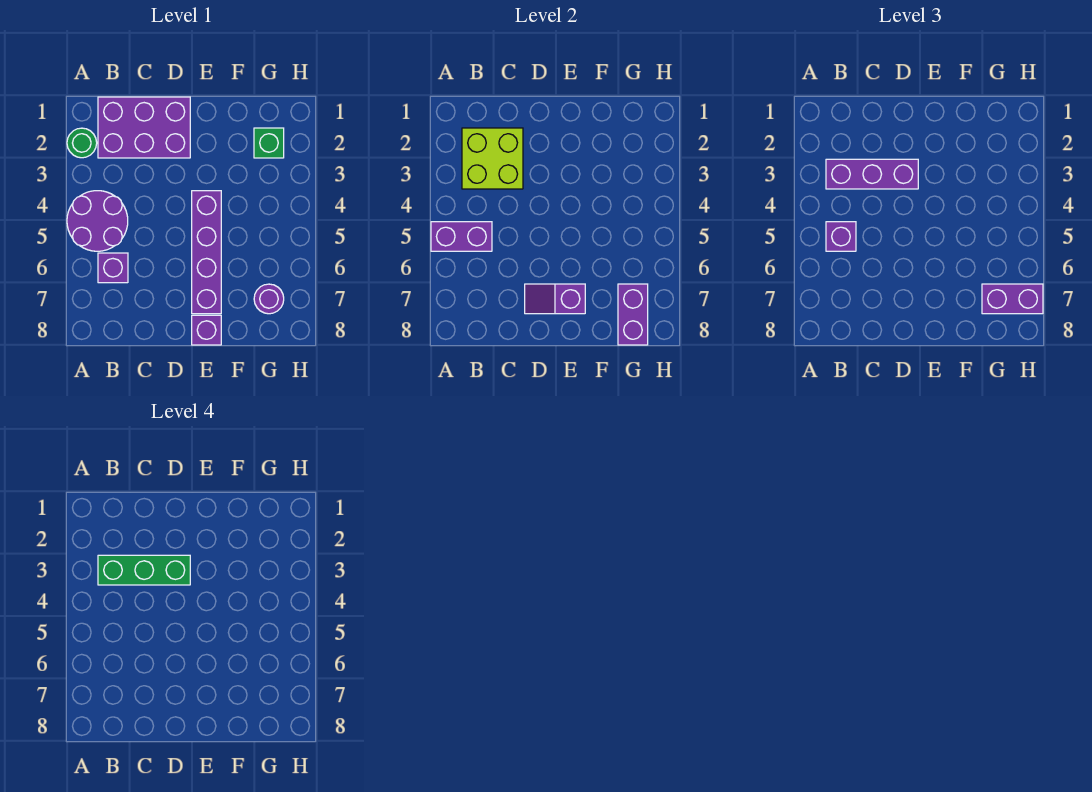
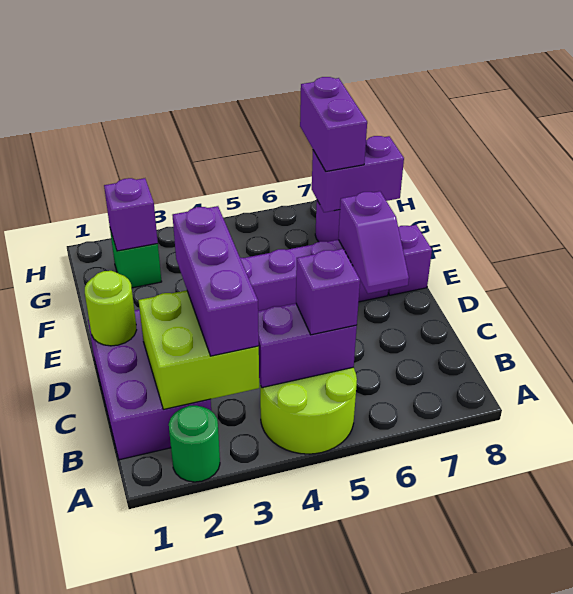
purple round brick A4:B5 level 1 -> lime round brick A4:B5 level 1
purple brick A5:B5 level 2 -> purple brick B4:B5 level 2
green brick B3:D3 level 4 -> none
purple brick B6 level 1 -> purple brick G2 level 2
none -> lime round brick D1 level 2

